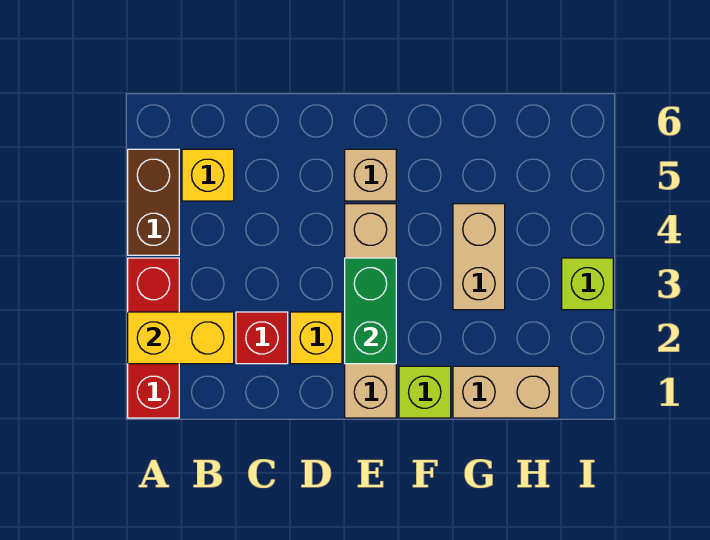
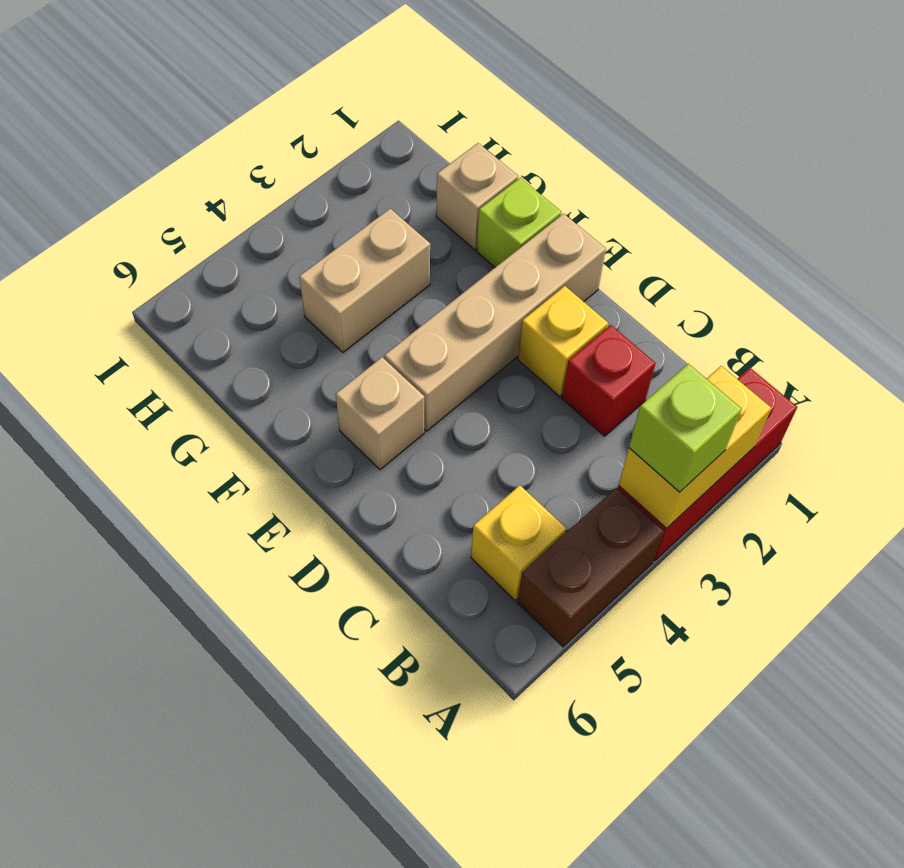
yellow brick A2:B2 level 2 -> yellow brick A2:A3 level 2
green brick E2:E3 level 2 -> none
tan brick G1:H1 level 1 -> tan brick G1 level 1
lime brick I3 level 1 -> lime brick A3 level 3

